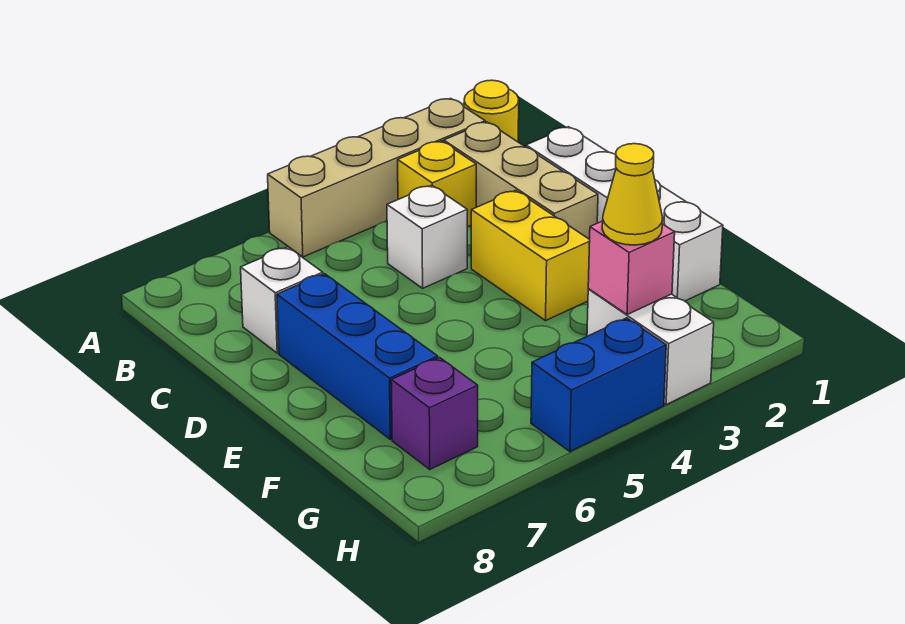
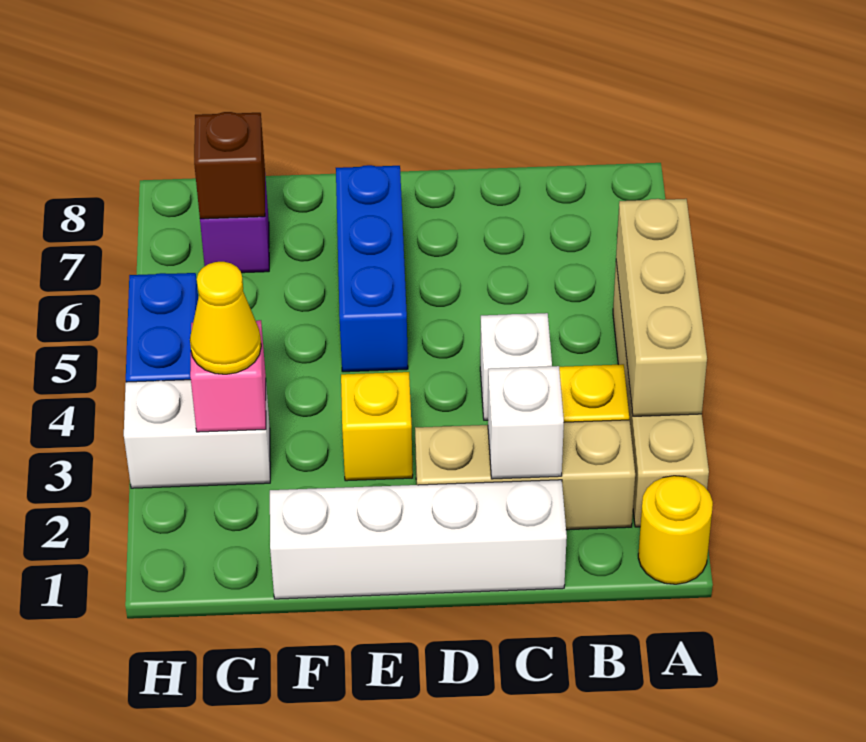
none -> tan brick A3:A5 level 2
white brick C7 level 1 -> white brick C2 level 2
yellow brick D3:E3 level 1 -> yellow brick E3 level 1
blue brick D7:F7 level 1 -> blue brick E5:E7 level 1
none -> brown brick G7 level 2

